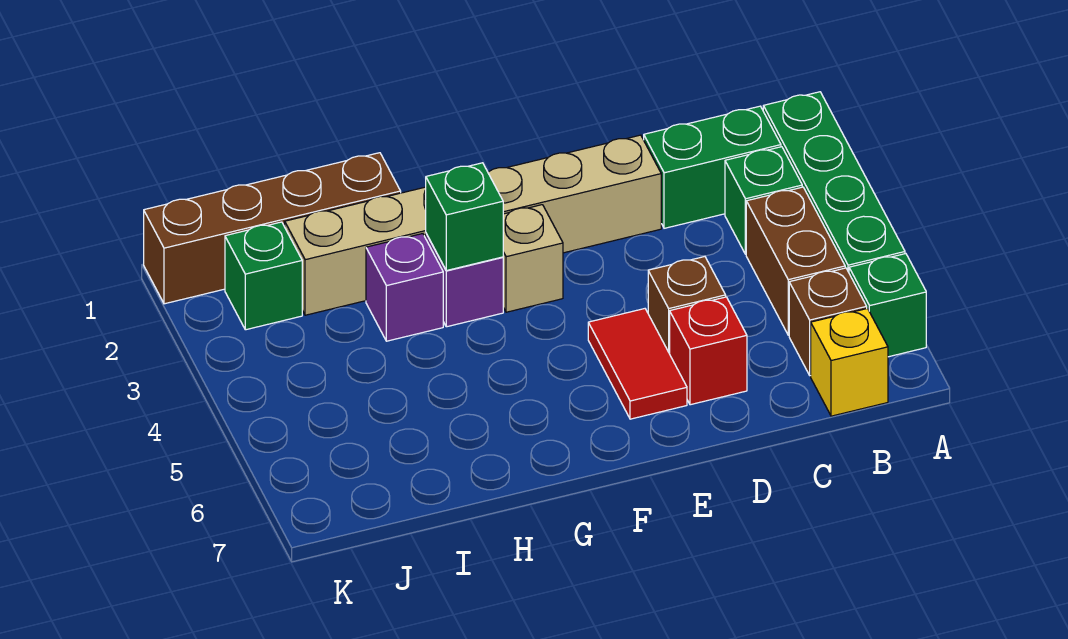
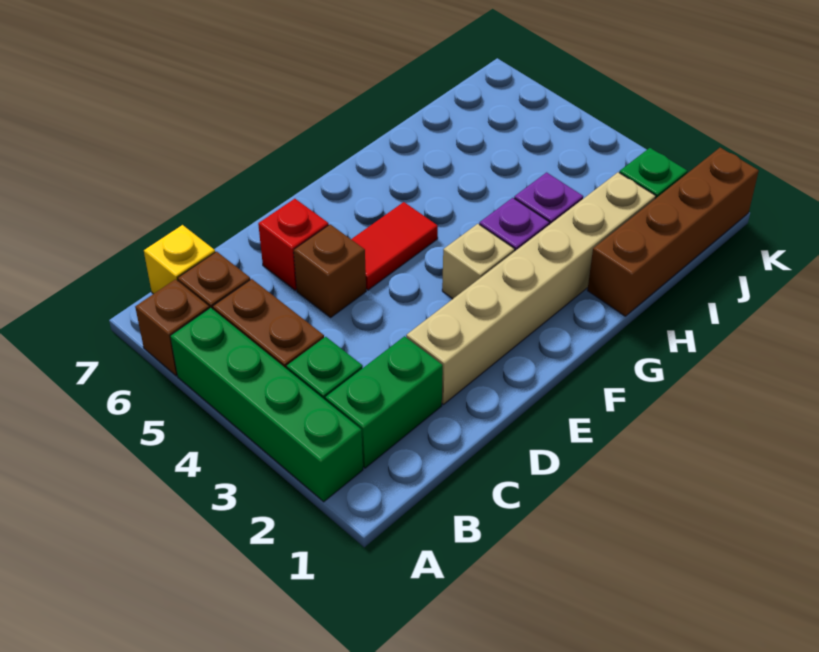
green brick A6 level 1 -> brown brick A6 level 1
red tile E5:E6 level 1 -> red tile E5:F5 level 1
green brick G3 level 2 -> none

